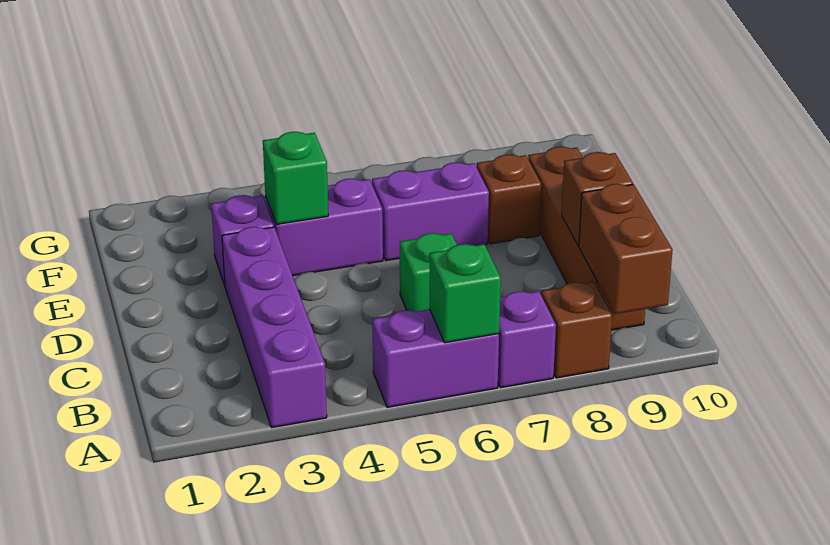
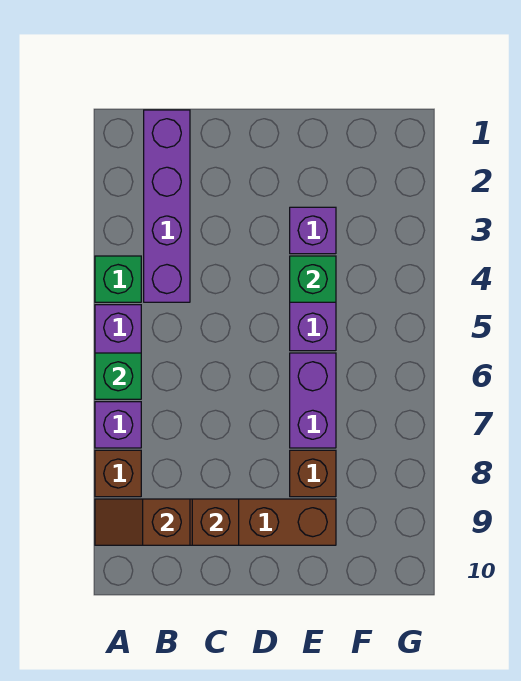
purple brick A3:D3 level 1 -> purple brick B1:B4 level 1
brown brick A9:B9 level 2 -> brown slope A9:B9 level 2 top B
green brick C6 level 1 -> green brick A4 level 1

